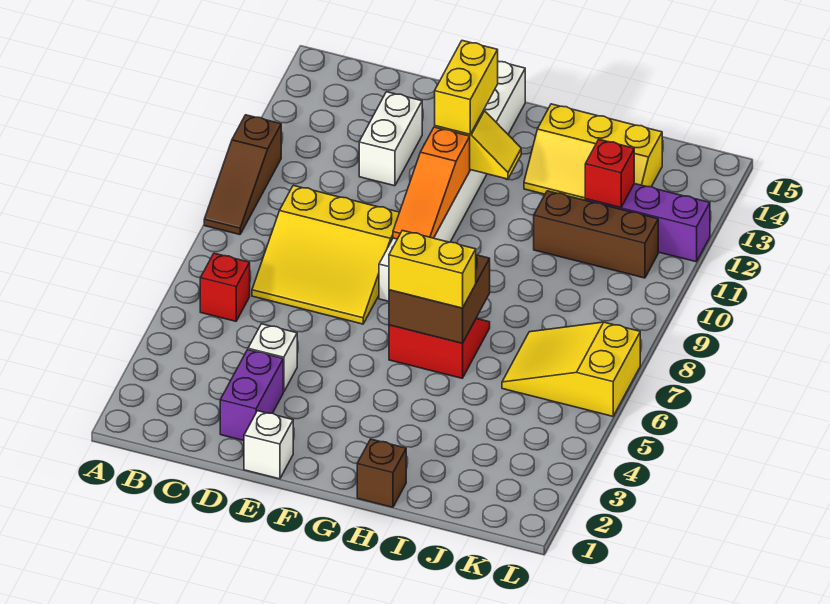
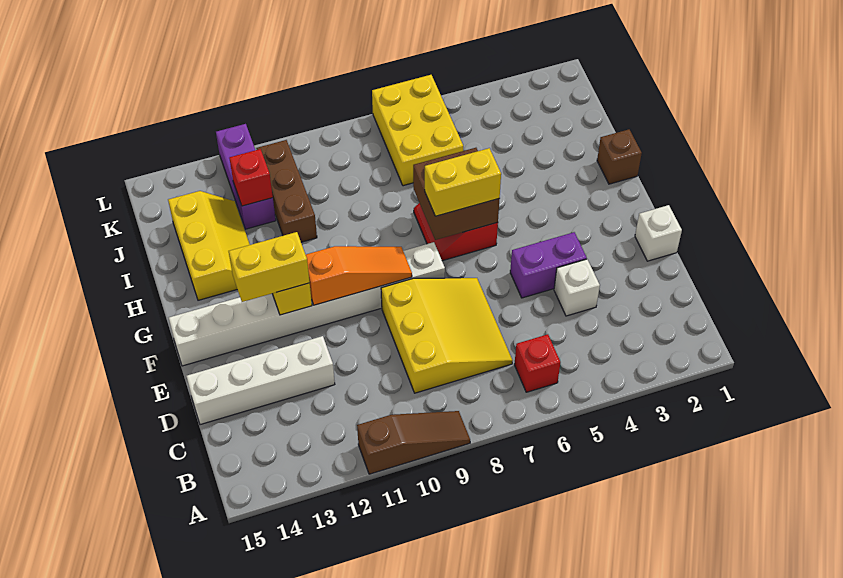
purple brick D2:D3 level 1 -> purple brick E4:E5 level 1
white brick D12:D13 level 1 -> white brick D12:D15 level 1
yellow brick G6:H6 level 3 -> yellow brick G6:G7 level 3
yellow slope J6:L7 level 1 top L -> yellow brick J6:L7 level 1

